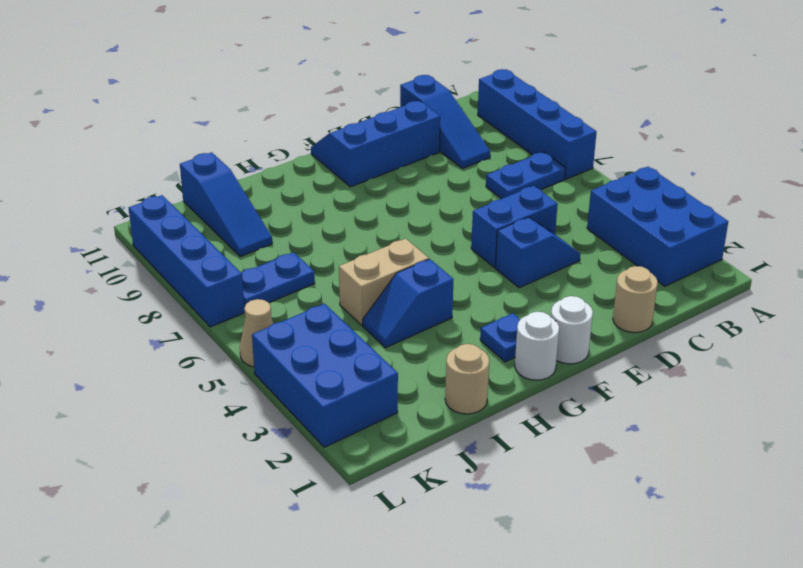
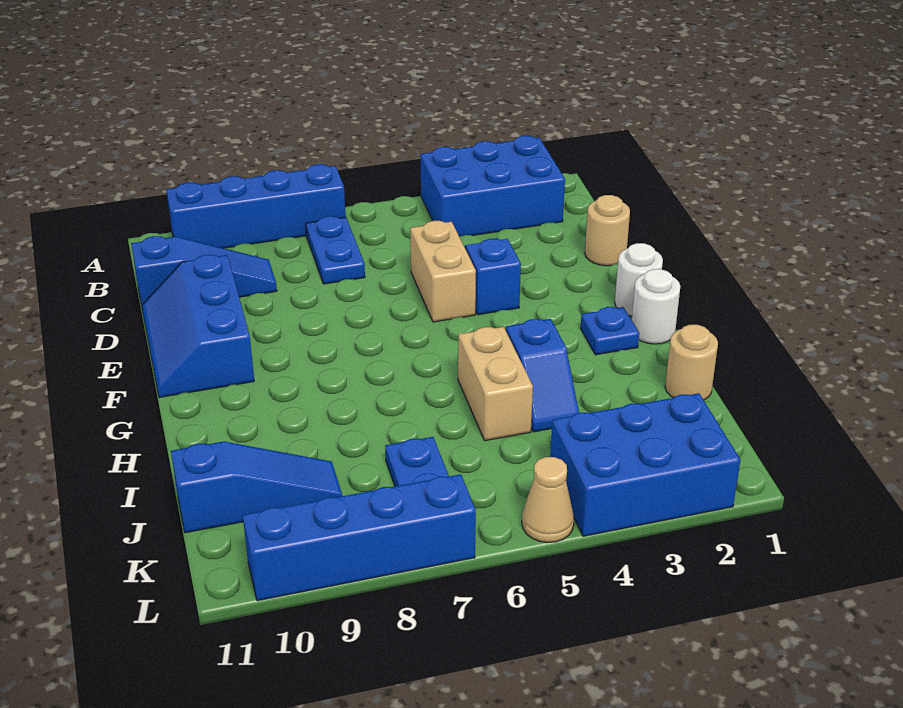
blue brick D5:E5 level 1 -> tan brick D5:E5 level 1

